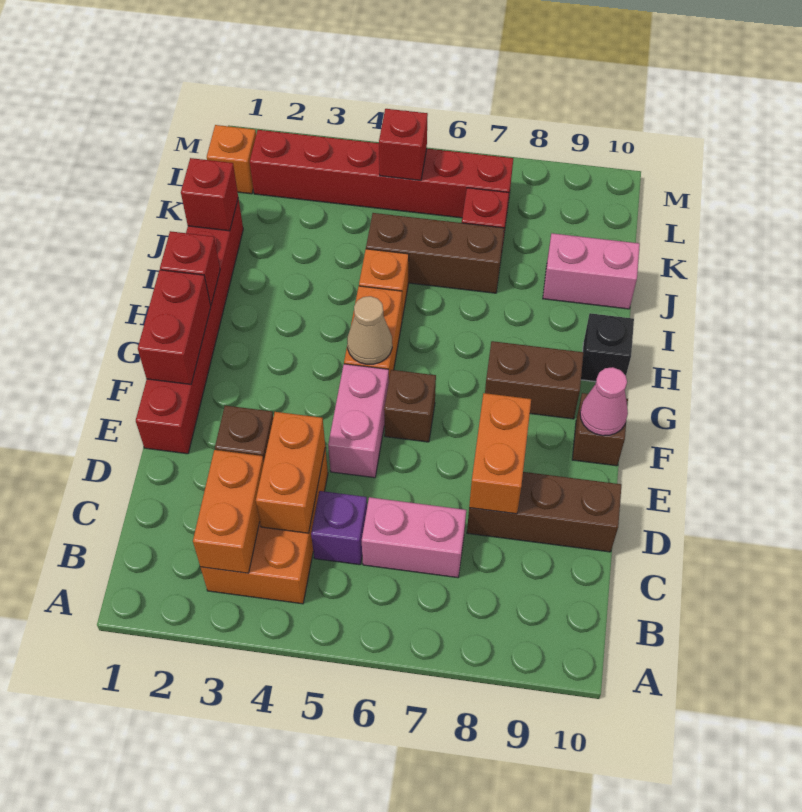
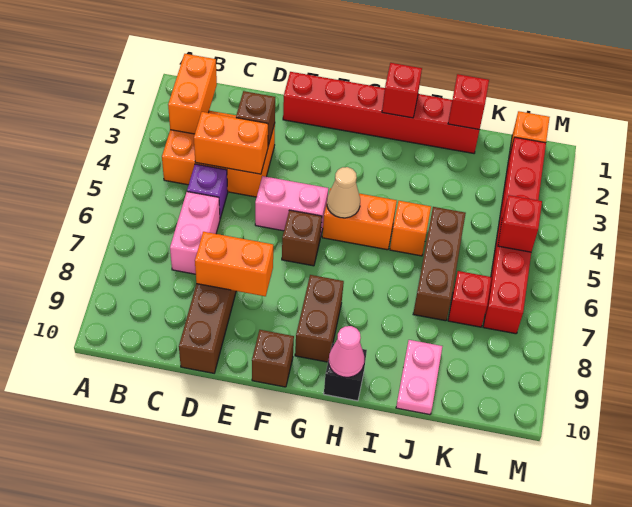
orange brick B3:C3 level 2 -> orange brick B2:B3 level 2
red brick F1:G1 level 2 -> none
pink cone F10 level 2 -> pink cone H10 level 2
pink brick J9:J10 level 1 -> pink plate J9:J10 level 1

